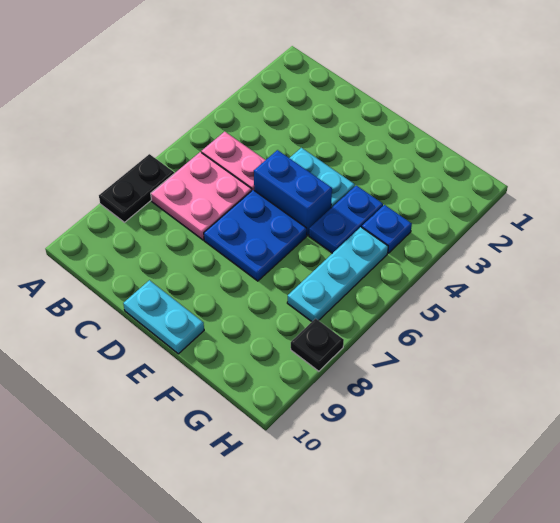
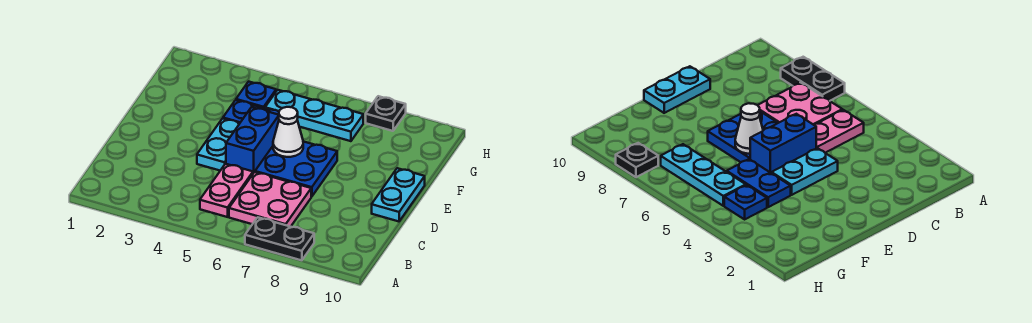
none -> white cone E6 level 2

